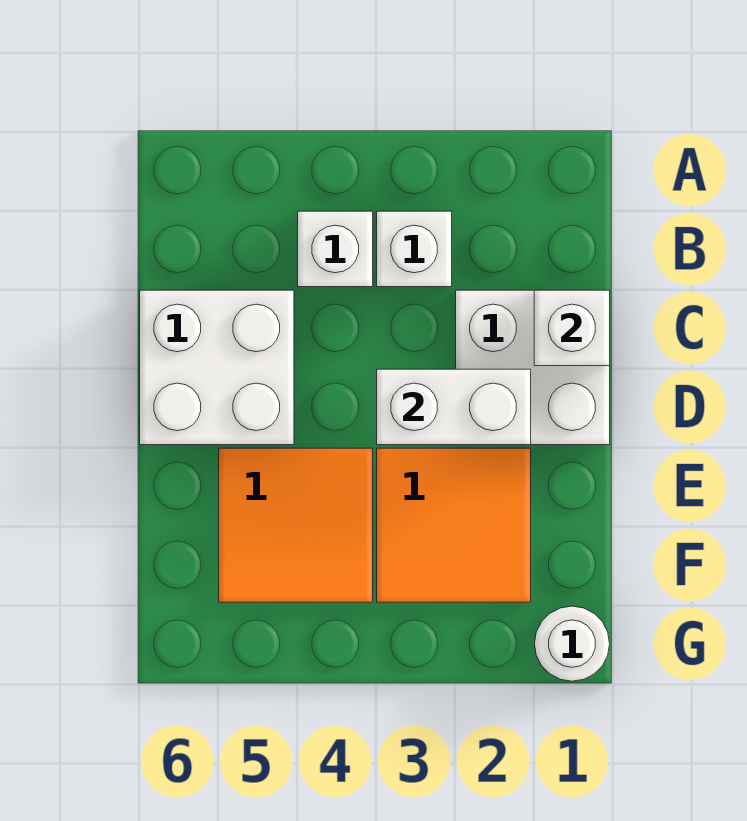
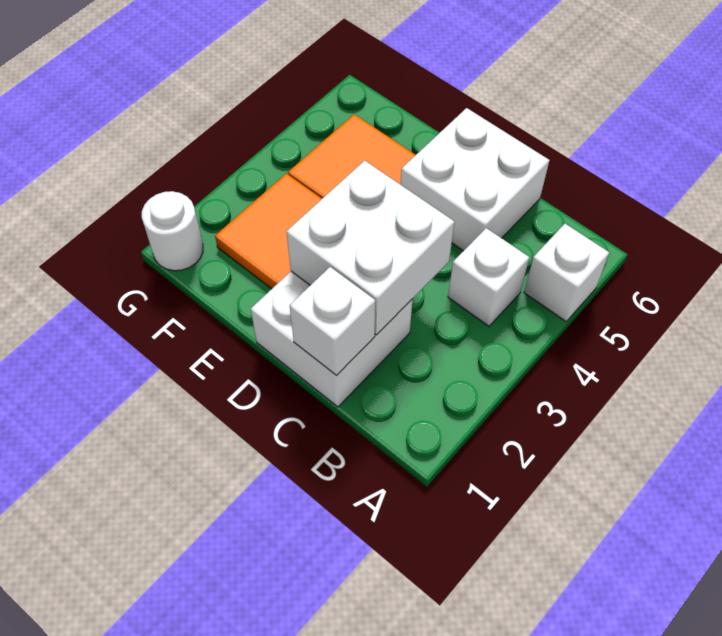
white brick B3 level 1 -> white brick A5 level 1
white brick D2:D3 level 2 -> white brick C2:D3 level 2

